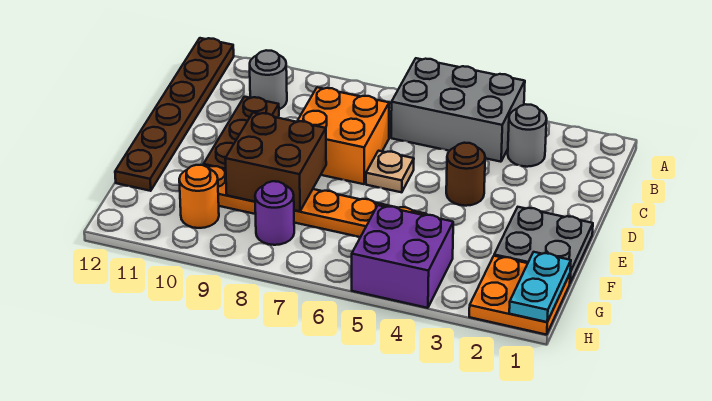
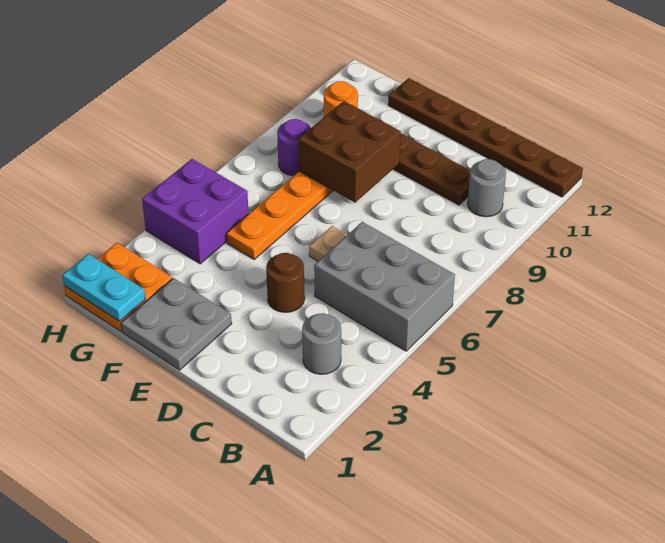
grey brick A4:B6 level 1 -> grey brick A5:C6 level 1
orange brick C7:D8 level 1 -> none

